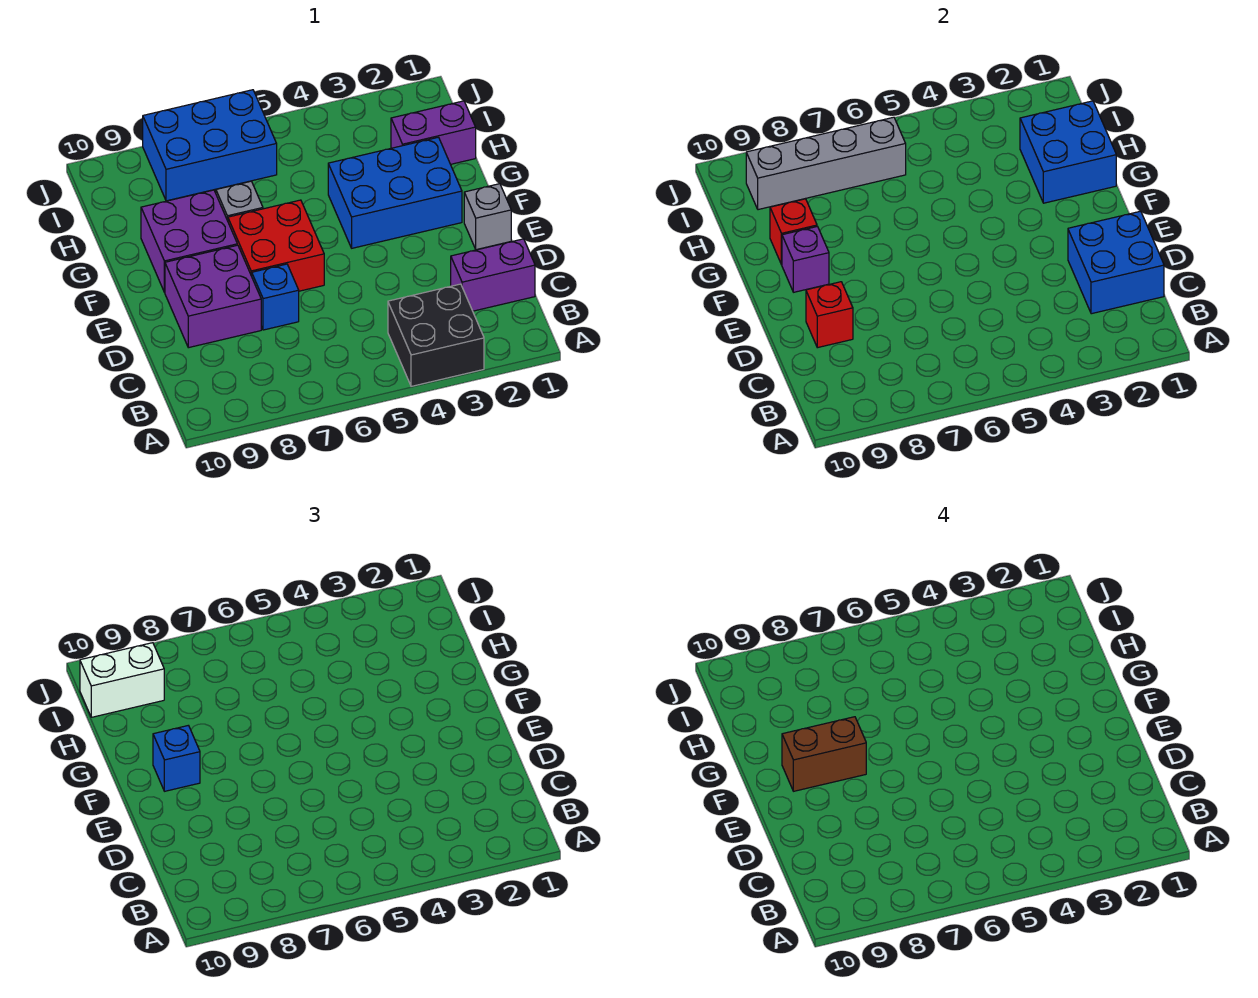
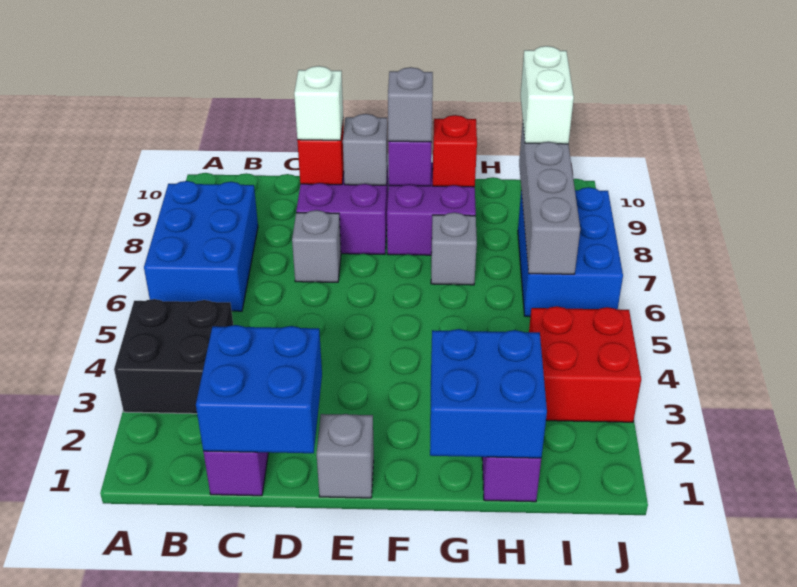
blue brick D7 level 1 -> grey brick D7 level 1
none -> white brick D9 level 3
red brick E6:F7 level 1 -> red brick I3:J4 level 1
none -> grey brick E9 level 2
blue brick F2:G4 level 1 -> blue brick A6:B8 level 1
brown brick F8:F9 level 4 -> none
blue brick F9 level 3 -> grey brick F9 level 3

